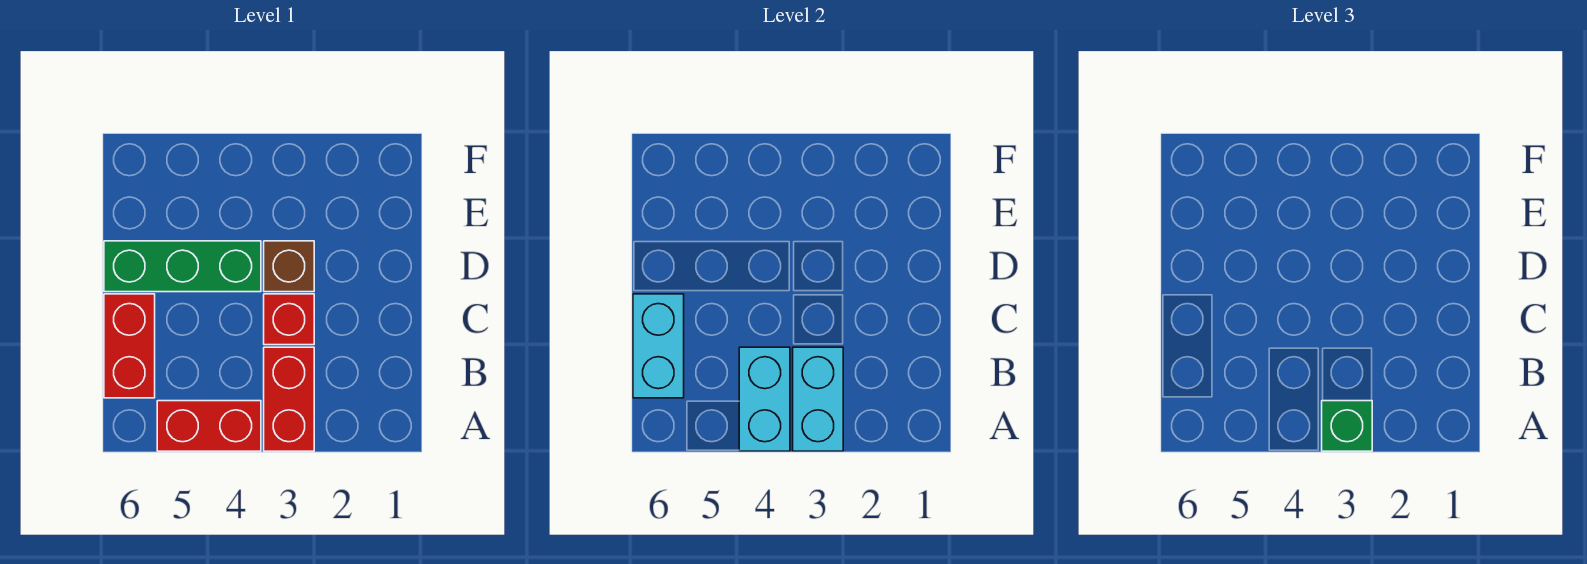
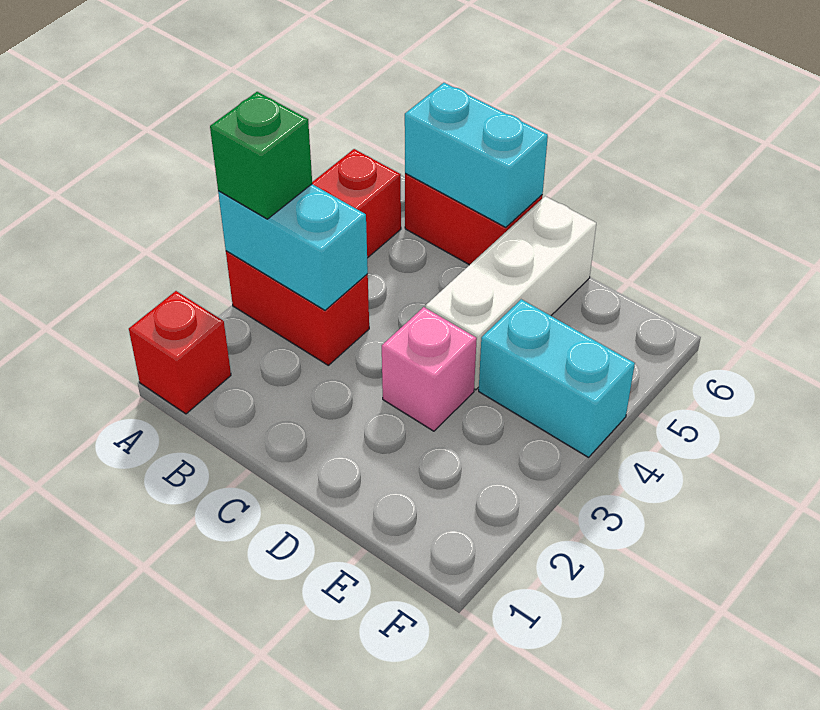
cyan brick A4:B4 level 2 -> cyan brick E4:F4 level 1
red brick C3 level 1 -> red brick A1 level 1
brown brick D3 level 1 -> pink brick D3 level 1
green brick D4:D6 level 1 -> white brick D4:D6 level 1

